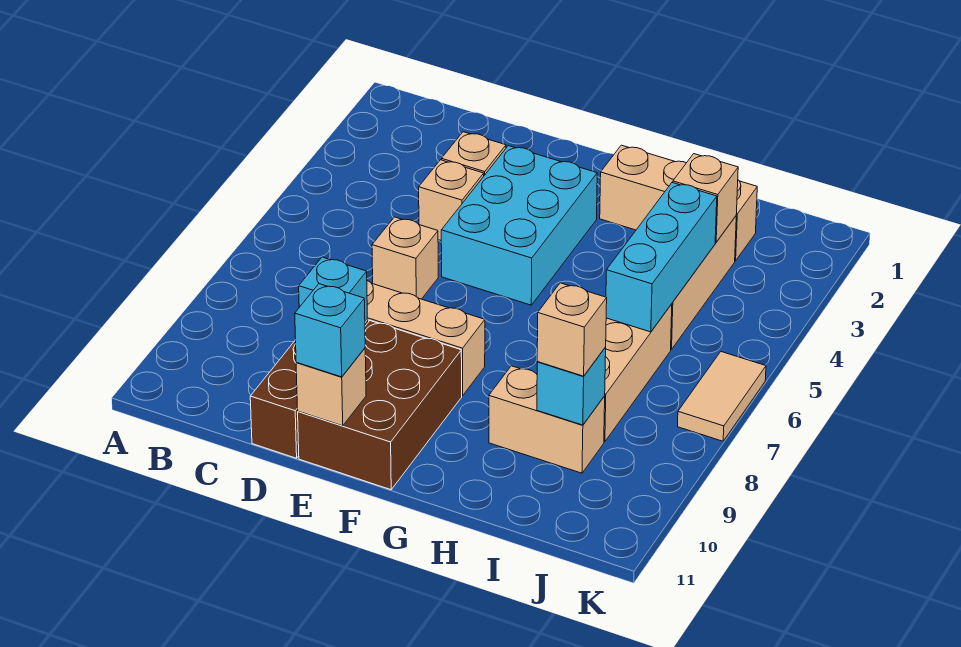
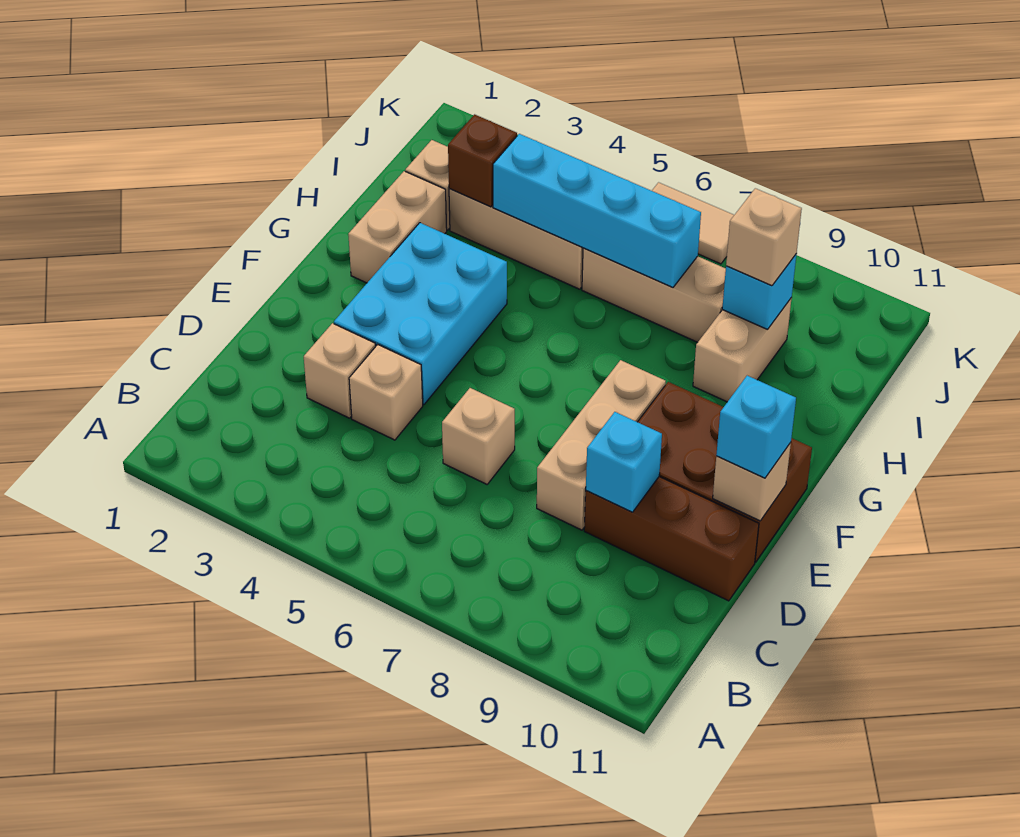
cyan brick E3:F5 level 1 -> cyan brick E3:G4 level 1
tan brick I3 level 2 -> brown brick I3 level 2
cyan brick I4:I6 level 2 -> cyan brick I4:I7 level 2

